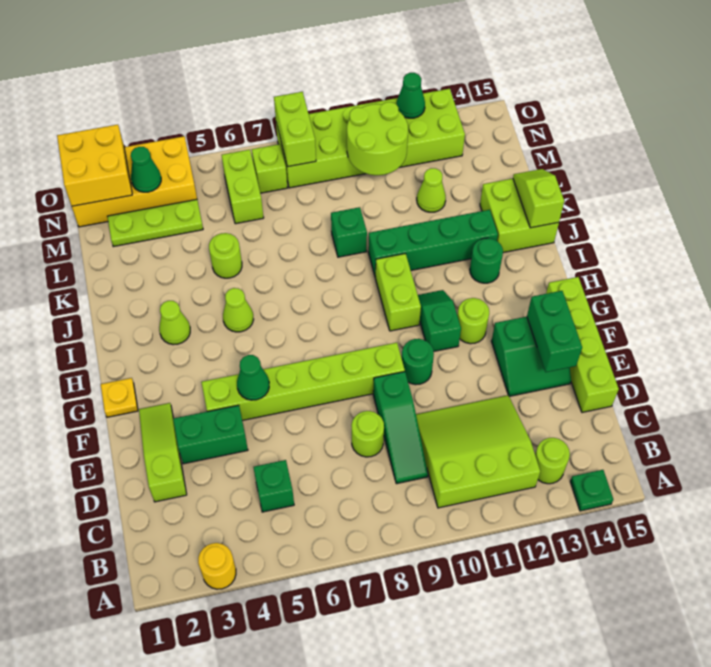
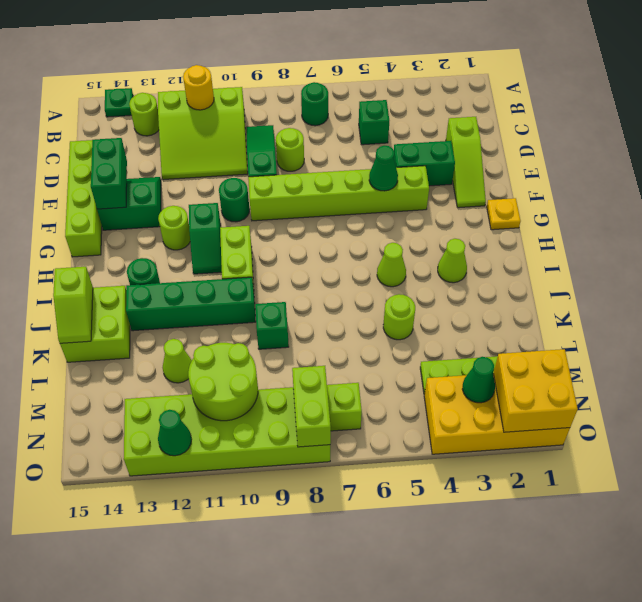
yellow round brick A3 level 1 -> yellow round brick B11 level 2
none -> green round brick B7 level 1
lime brick M6:N6 level 1 -> none

